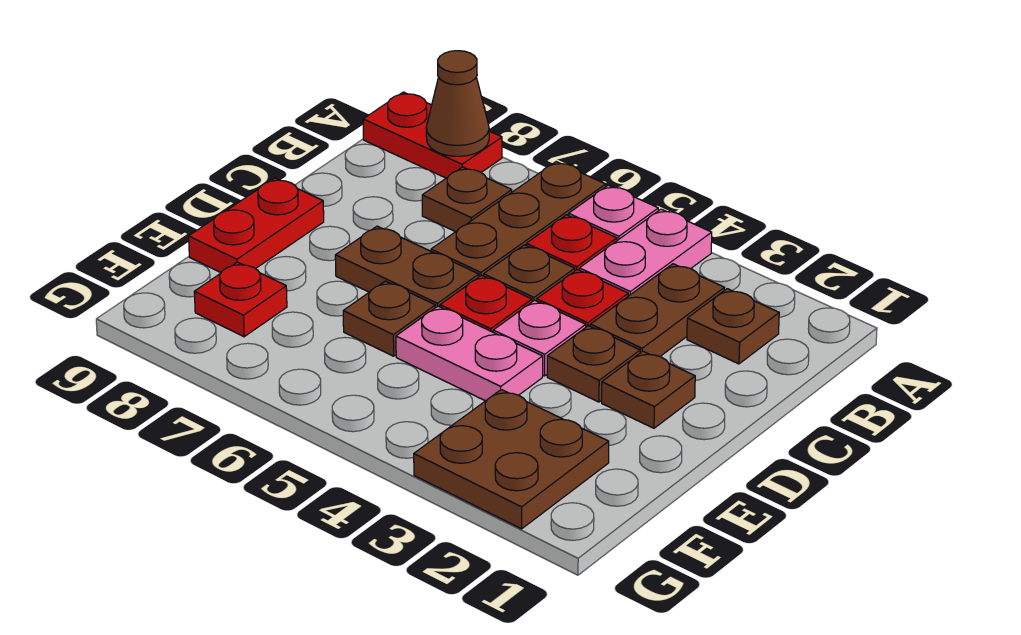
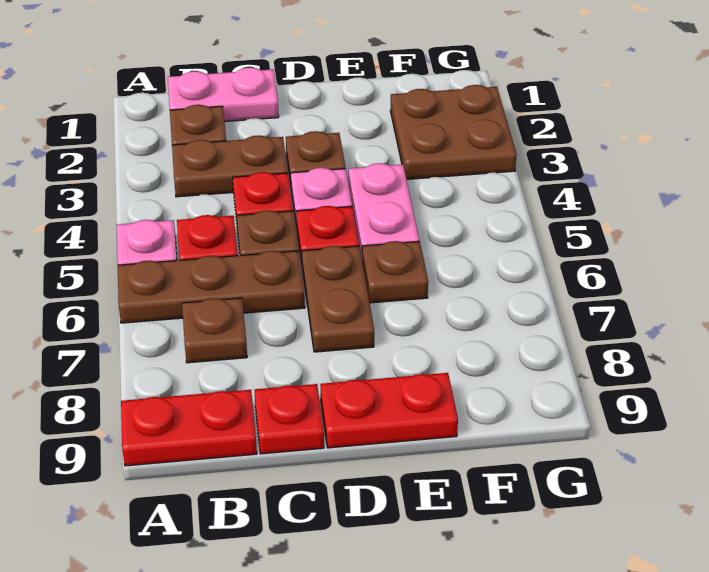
pink plate A4:B4 level 1 -> pink plate B1:C1 level 1
red plate A8:A9 level 1 -> red plate A9:B9 level 1
brown cone A8 level 2 -> none
brown plate D2 level 1 -> none
red plate F8 level 1 -> red plate C9 level 1

